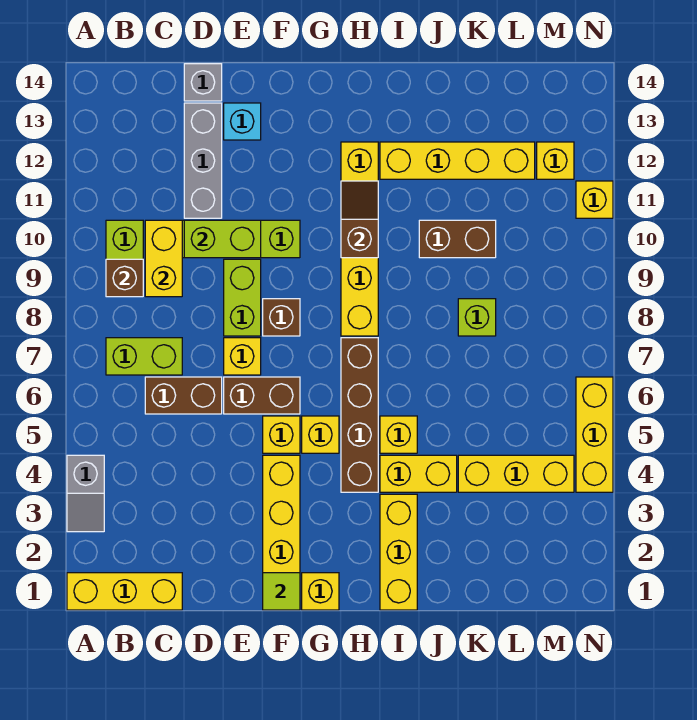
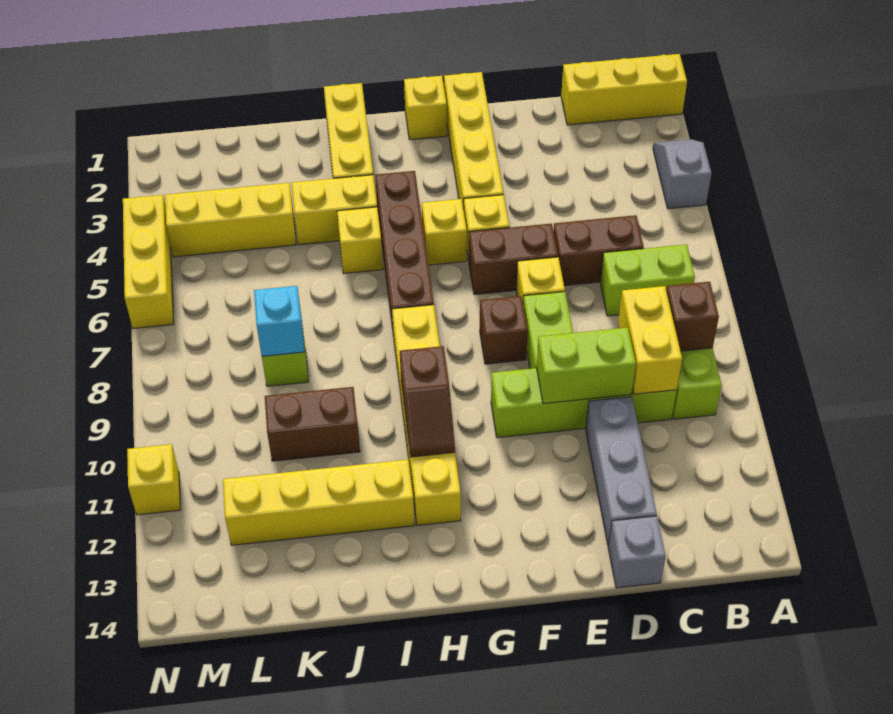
cyan brick E13 level 1 -> cyan brick K8 level 2
lime tile F1 level 2 -> none
yellow brick M12 level 1 -> none

